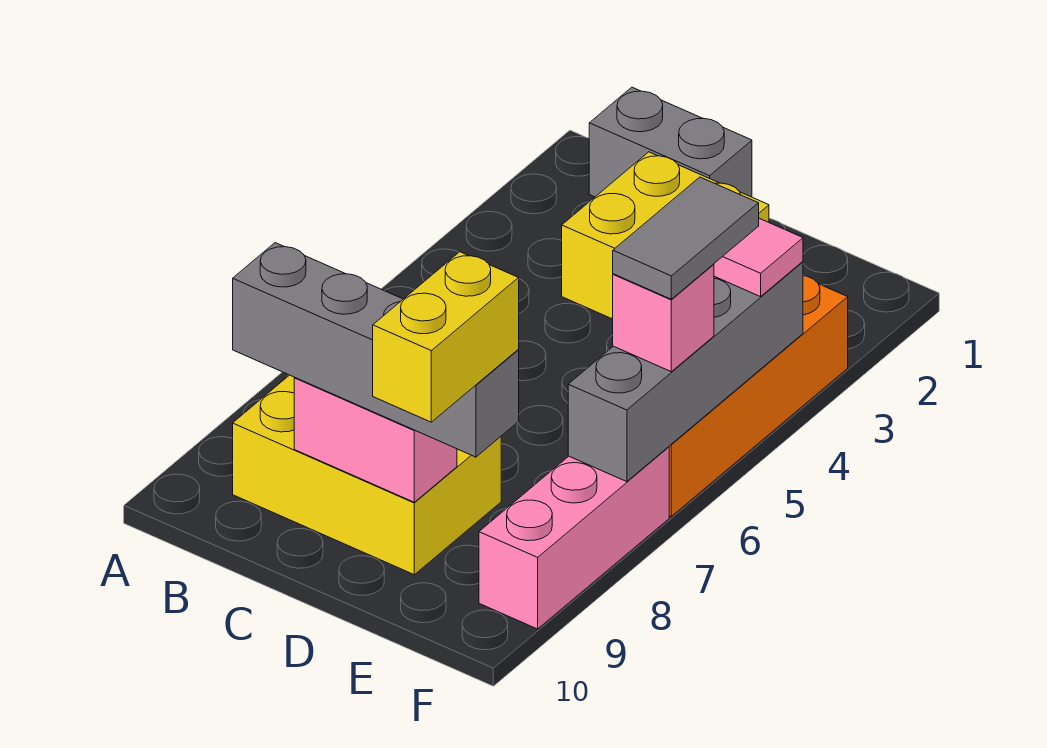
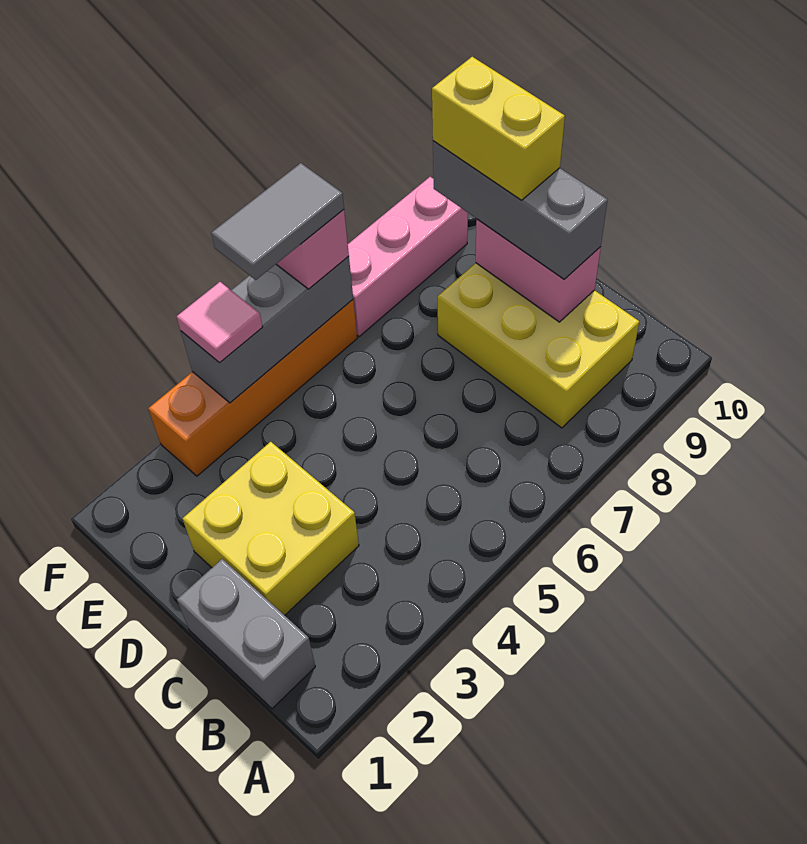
grey brick B9:E9 level 3 -> grey brick C9:E9 level 3
yellow brick E9:E10 level 4 -> yellow brick D9:E9 level 4
grey brick F4:F7 level 2 -> grey brick F4:F6 level 2

